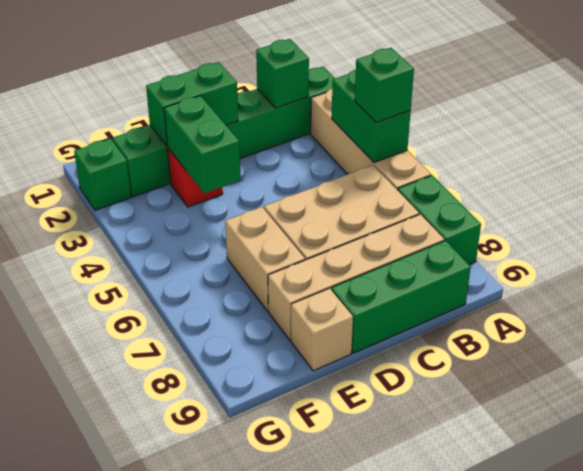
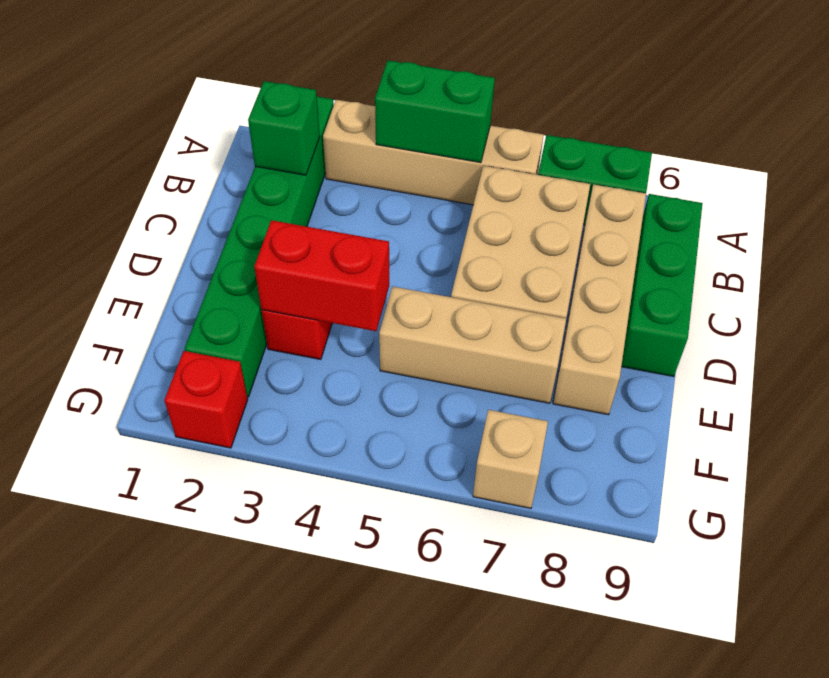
green brick A5 level 3 -> none
green brick D2:E2 level 2 -> none
green brick E3:E4 level 2 -> red brick E3:E4 level 2
tan brick E6:E7 level 1 -> tan brick E5:E7 level 1
tan brick E9 level 1 -> tan brick G7 level 1
green brick G2 level 1 -> red brick G2 level 1

